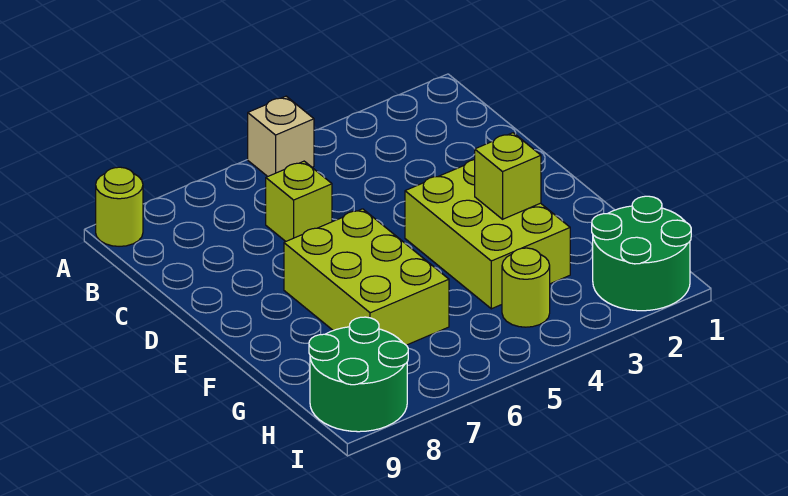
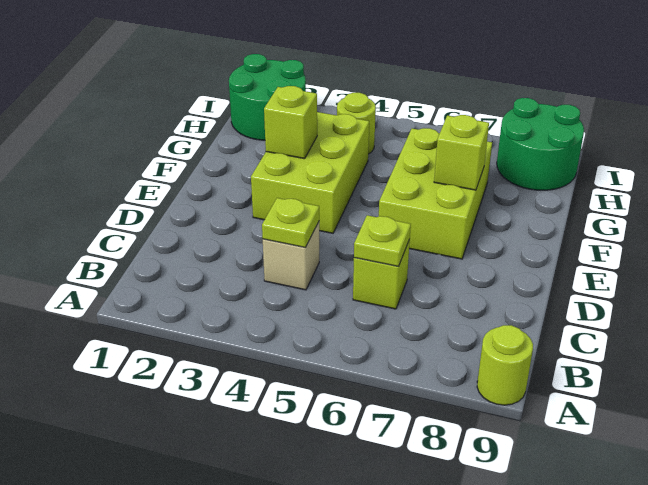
tan brick A5 level 1 -> tan brick C4 level 1
none -> lime plate C4 level 2
none -> lime plate C6 level 2
none -> lime brick F7 level 2

